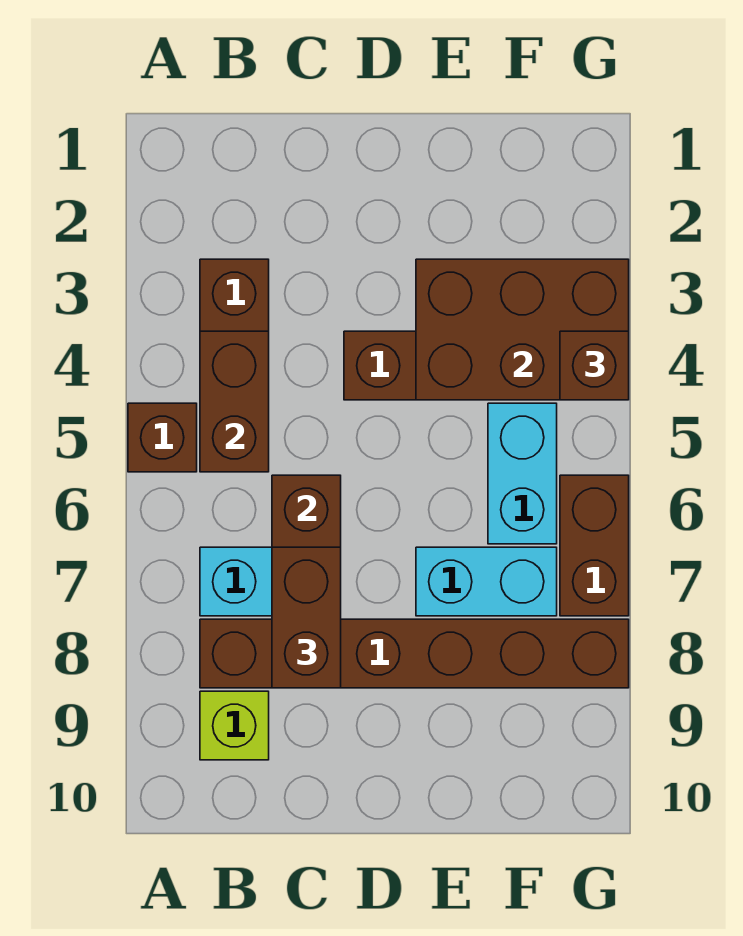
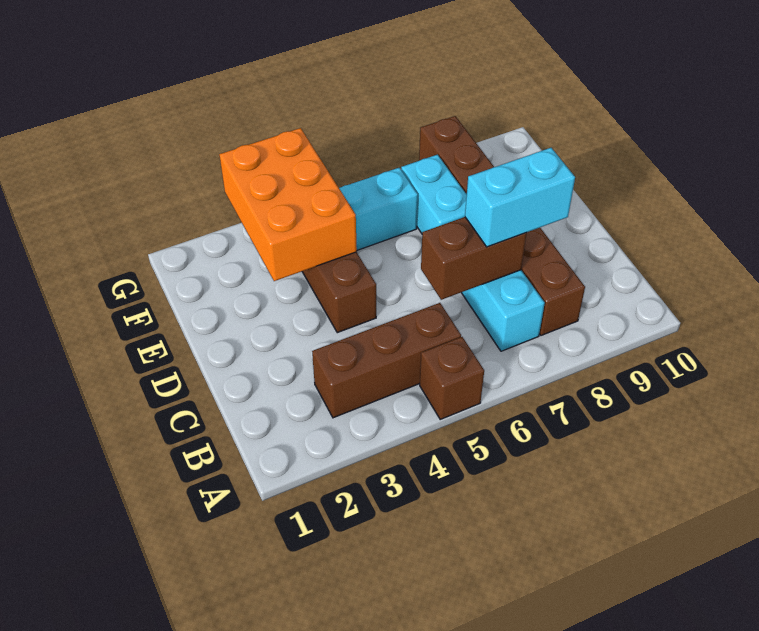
brown brick B4:B5 level 2 -> none
lime brick B9 level 1 -> none
brown brick C7:C8 level 3 -> cyan brick C7:C8 level 3
brown brick E3:G4 level 2 -> orange brick E3:G4 level 2
brown brick G4 level 3 -> none
brown brick G6:G7 level 1 -> none

